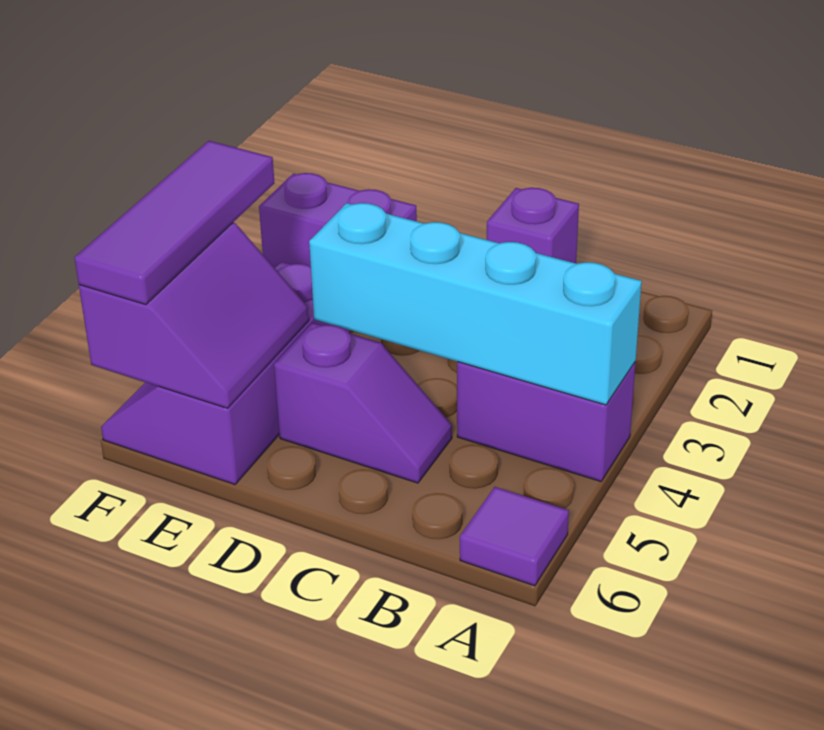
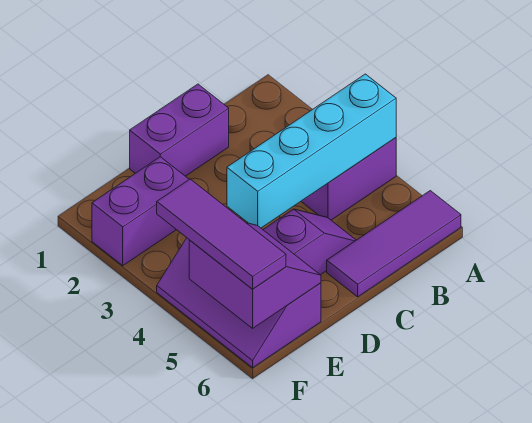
purple tile A6 level 1 -> purple tile A6:C6 level 1
purple brick C1 level 1 -> purple brick C1:D1 level 1

